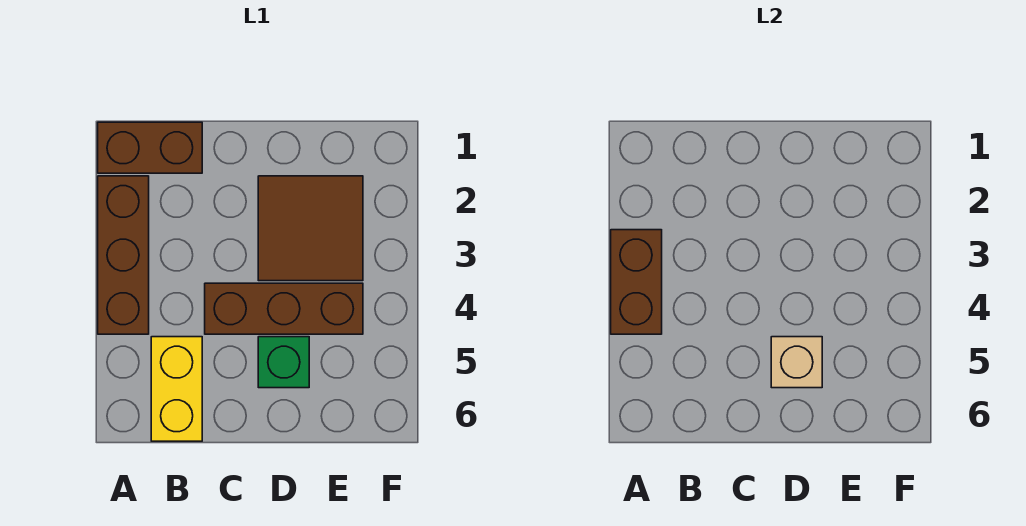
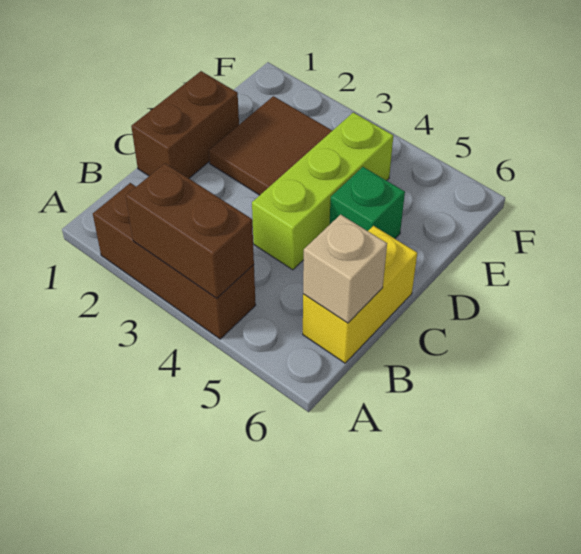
brown brick A1:B1 level 1 -> brown brick C1:D1 level 1
yellow brick B5:B6 level 1 -> yellow brick B6:C6 level 1
brown brick C4:E4 level 1 -> lime brick C4:E4 level 1
tan brick D5 level 2 -> tan brick B6 level 2

